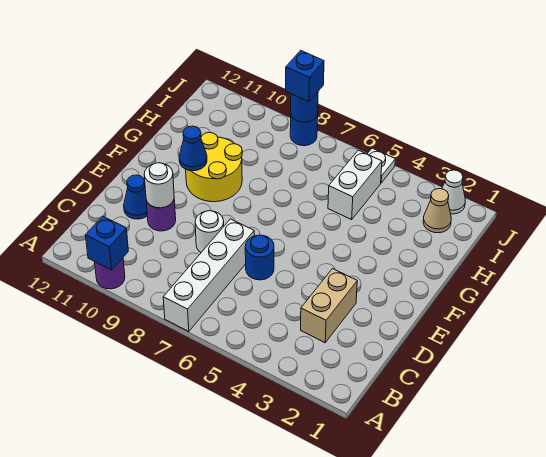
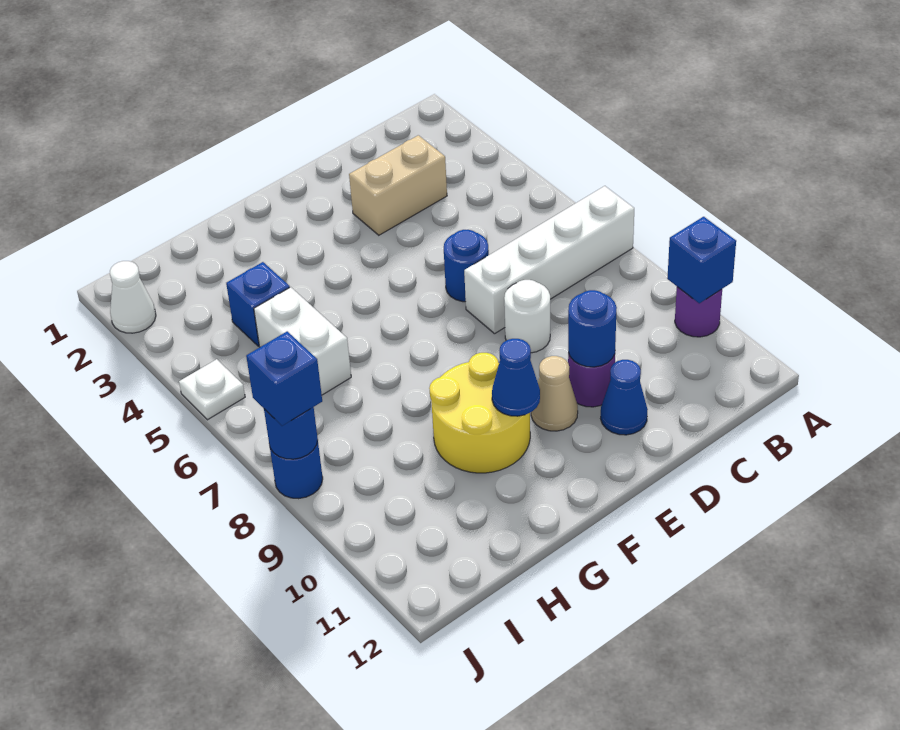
white round brick D10 level 2 -> blue round brick D10 level 2
none -> blue brick H4 level 1
white brick H5:I5 level 1 -> white brick H5:H6 level 1
tan cone I2 level 1 -> tan cone E10 level 1

